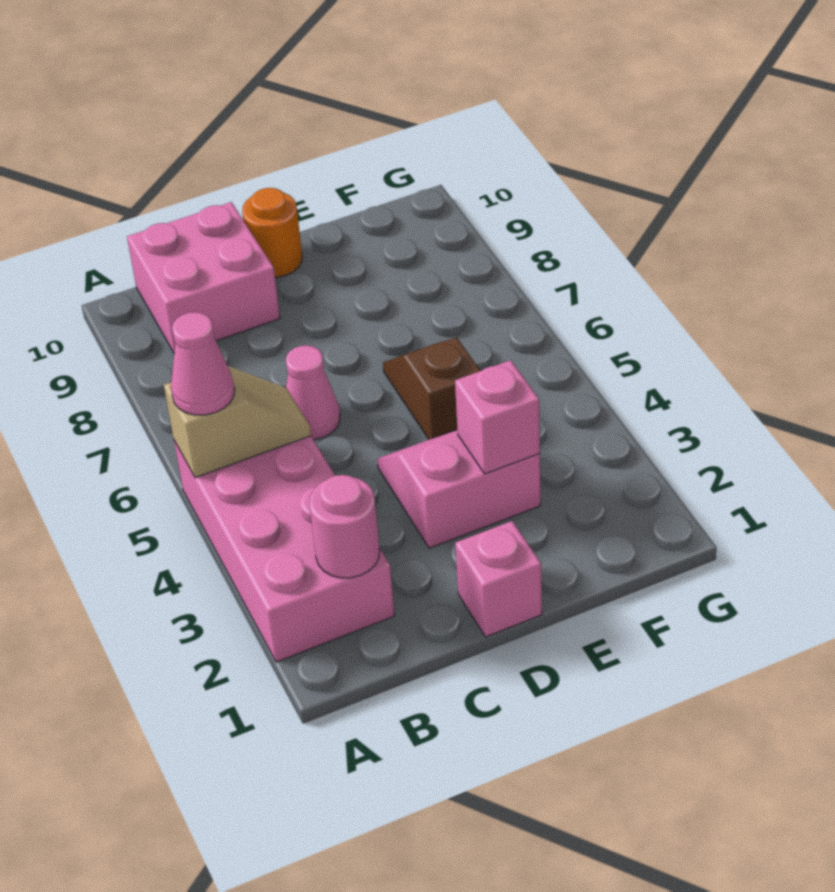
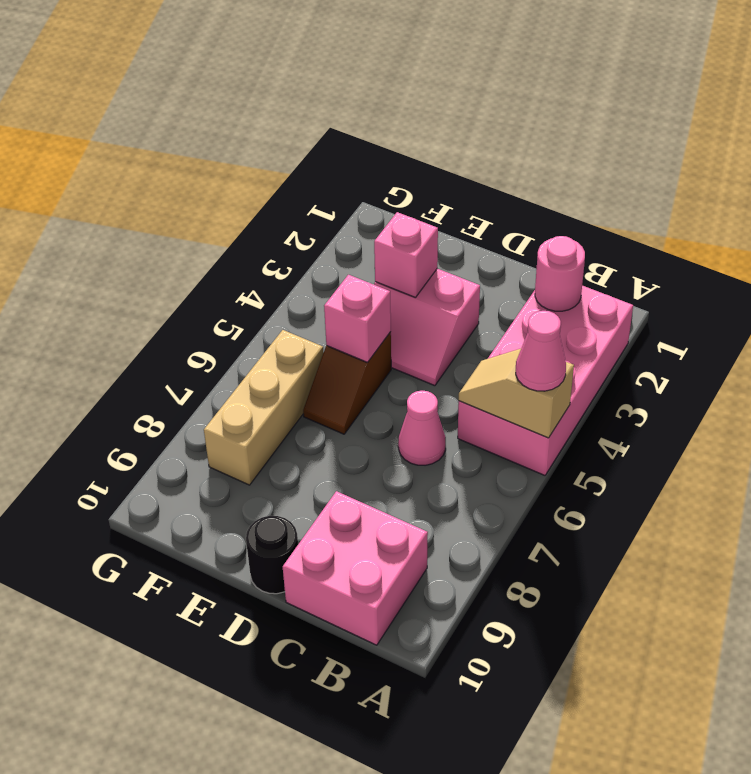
pink brick D1 level 1 -> pink brick E5 level 2
orange round brick D10 level 1 -> black round brick D10 level 1
none -> tan brick F6:F8 level 1

